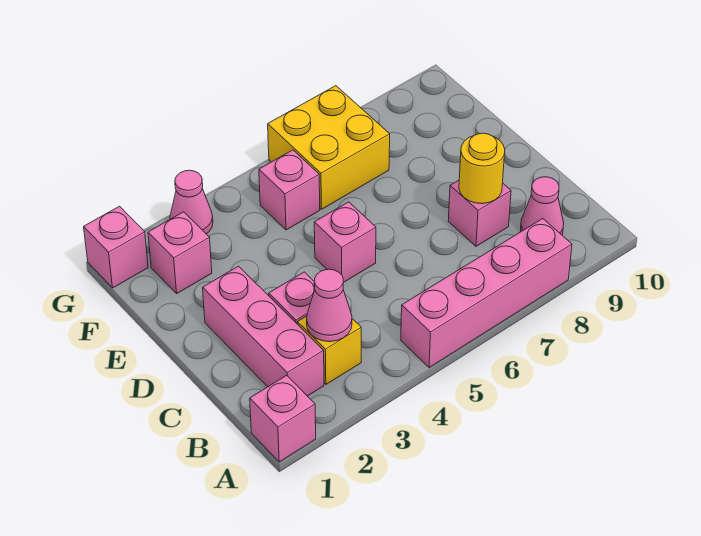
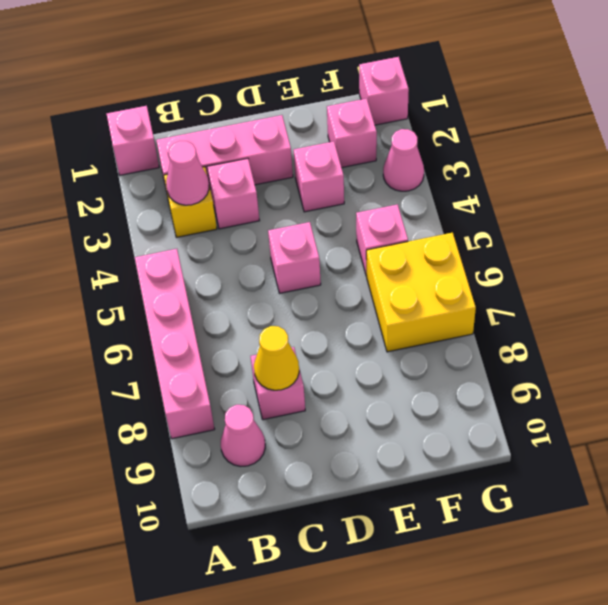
yellow round brick C8 level 2 -> yellow cone C8 level 2
none -> pink brick E3 level 1

